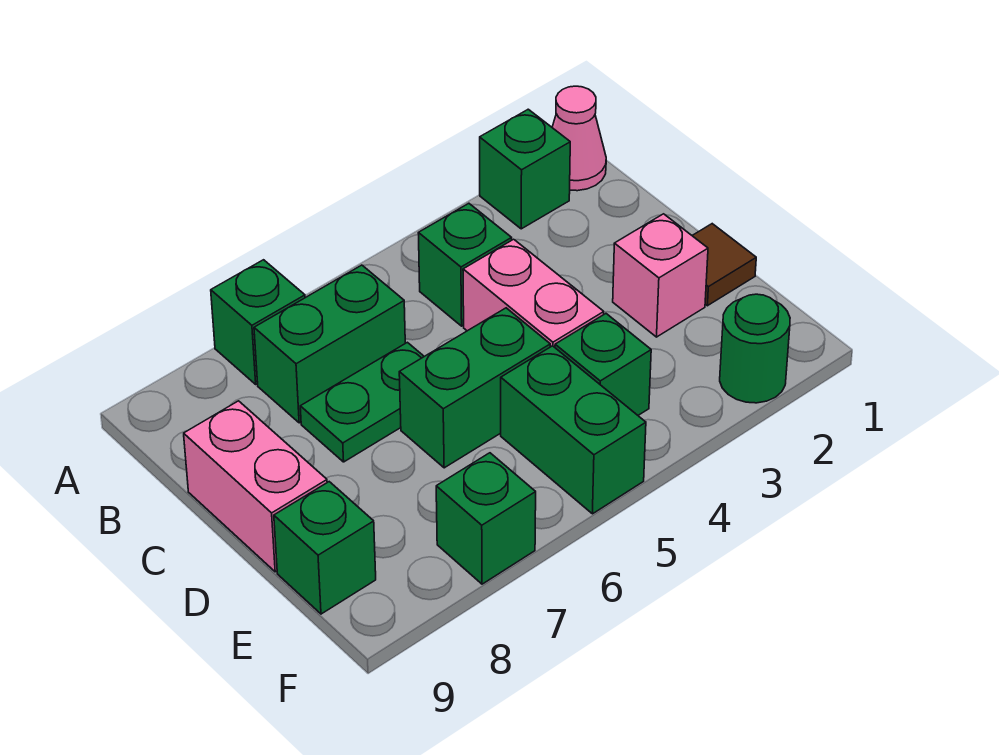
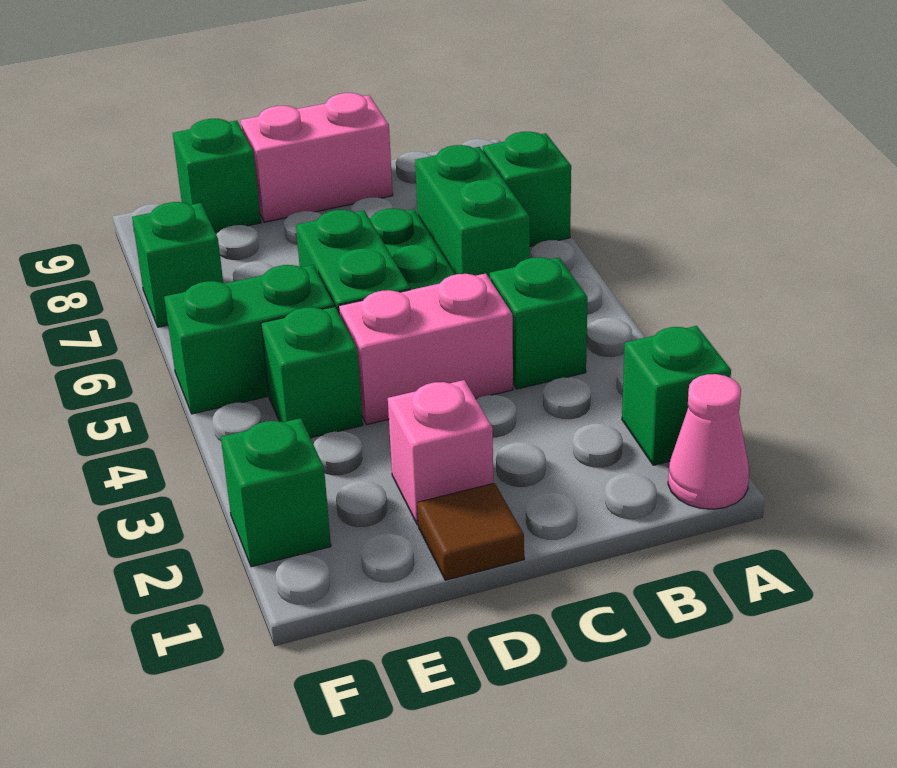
green round brick F2 level 1 -> green brick F2 level 1

